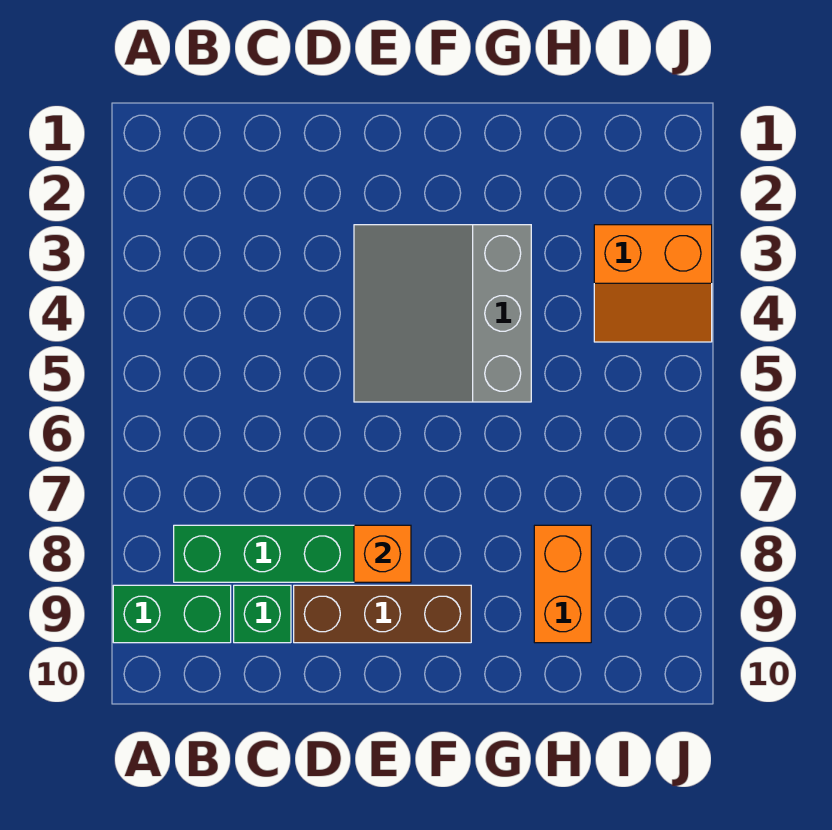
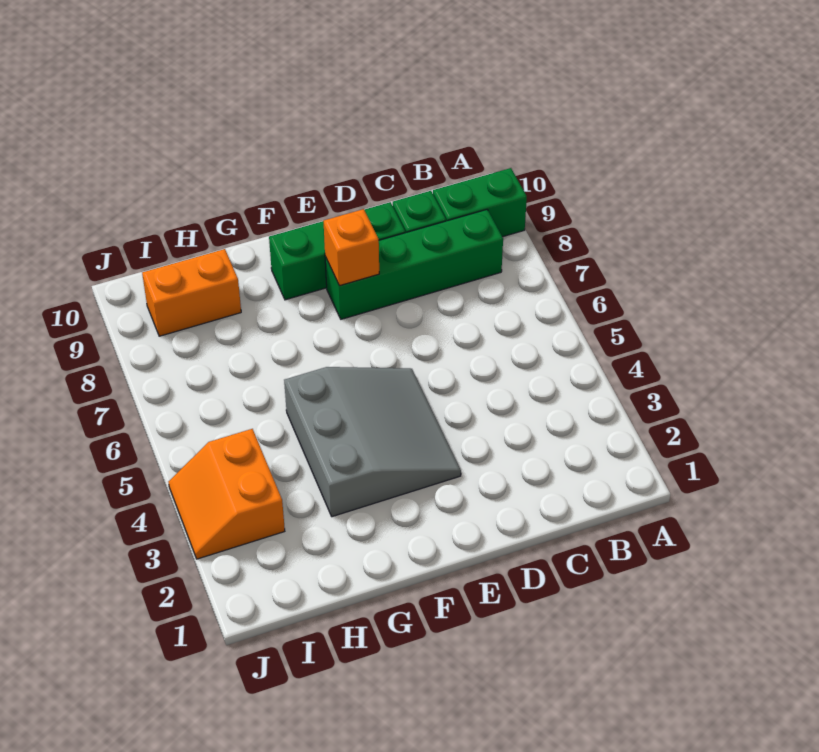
brown brick D9:F9 level 1 -> green brick D9:F9 level 1
orange brick H8:H9 level 1 -> orange brick H9:I9 level 1
orange slope I3:J4 level 1 top 3 -> orange slope I3:J4 level 1 top I

